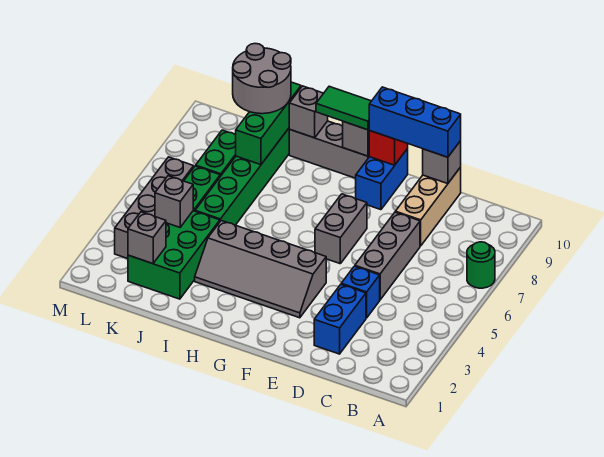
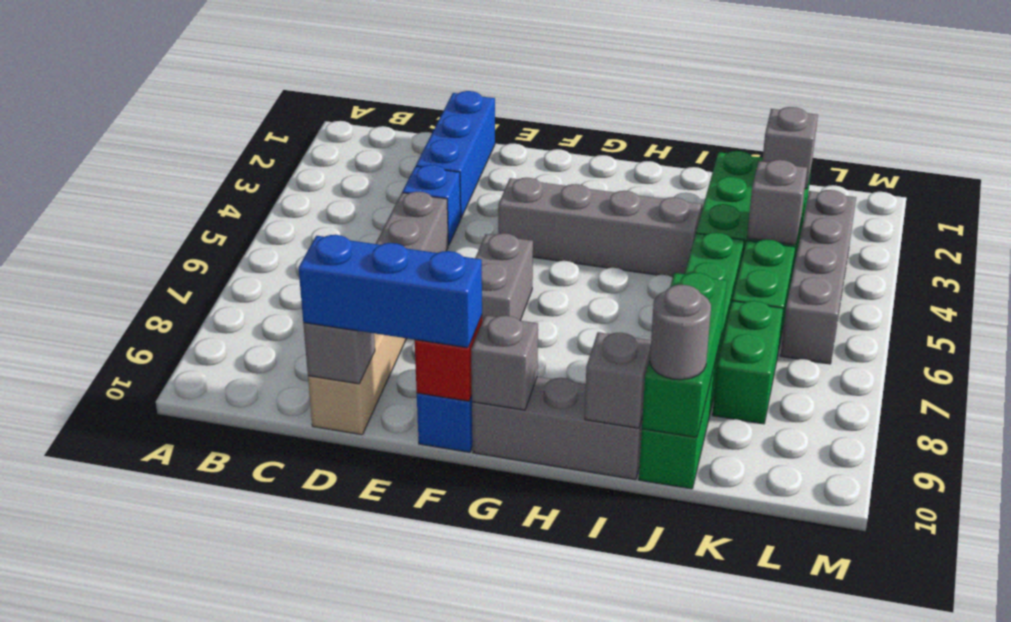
green round brick A7 level 1 -> none
blue brick D2:D3 level 1 -> blue brick D1:D3 level 1
green tile G10:H10 level 3 -> none
grey round brick J9:K10 level 3 -> grey round brick J10 level 3

